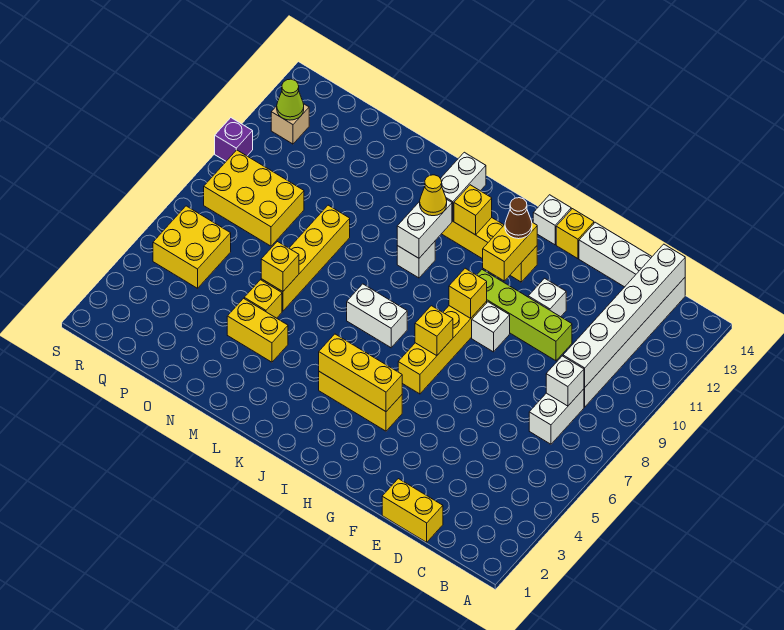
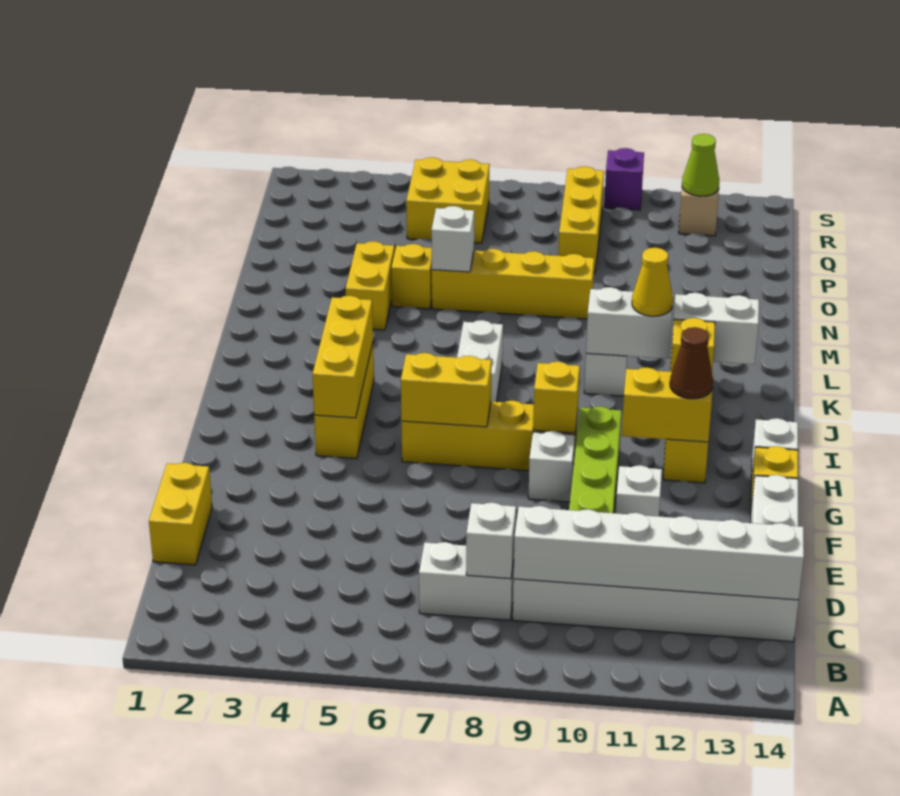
yellow brick H7 level 2 -> yellow brick H6:H7 level 2
yellow brick N6 level 2 -> white brick N6 level 2
yellow brick P8:R9 level 1 -> yellow brick P9:R9 level 1

